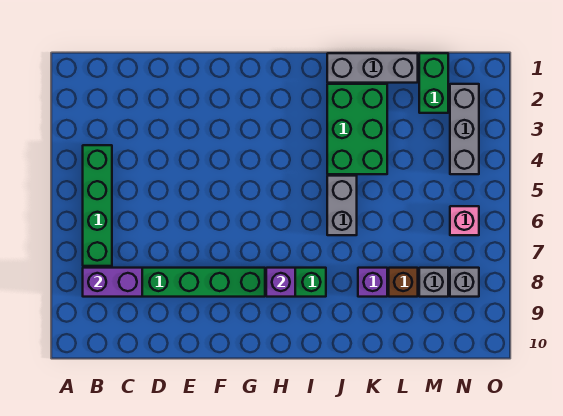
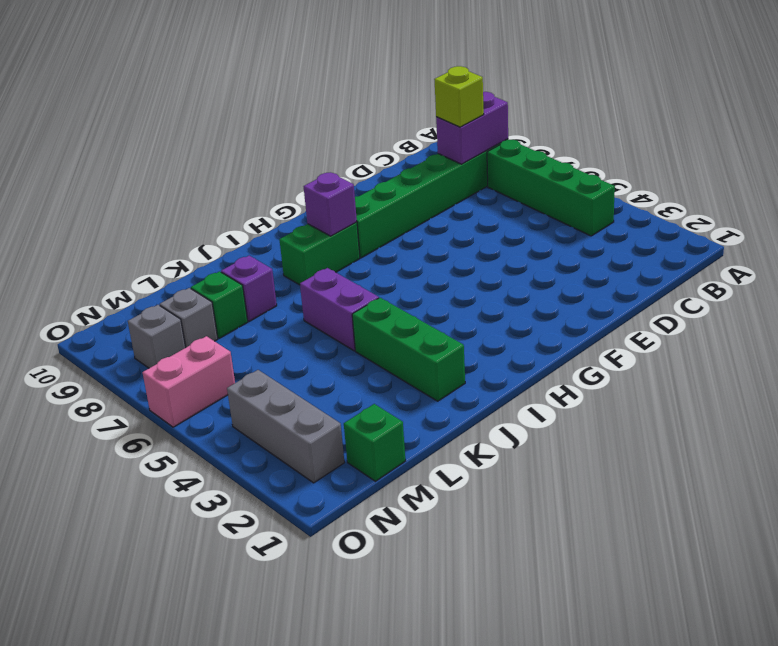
none -> lime brick C8 level 3
grey brick J1:L1 level 1 -> none
green brick J2:K4 level 1 -> green brick J2:J4 level 1
grey brick J5:J6 level 1 -> purple brick J5:J6 level 1
brown brick L8 level 1 -> green brick L8 level 1
green brick M1:M2 level 1 -> green brick M1 level 1
pink brick N6 level 1 -> pink brick N6:O6 level 1

